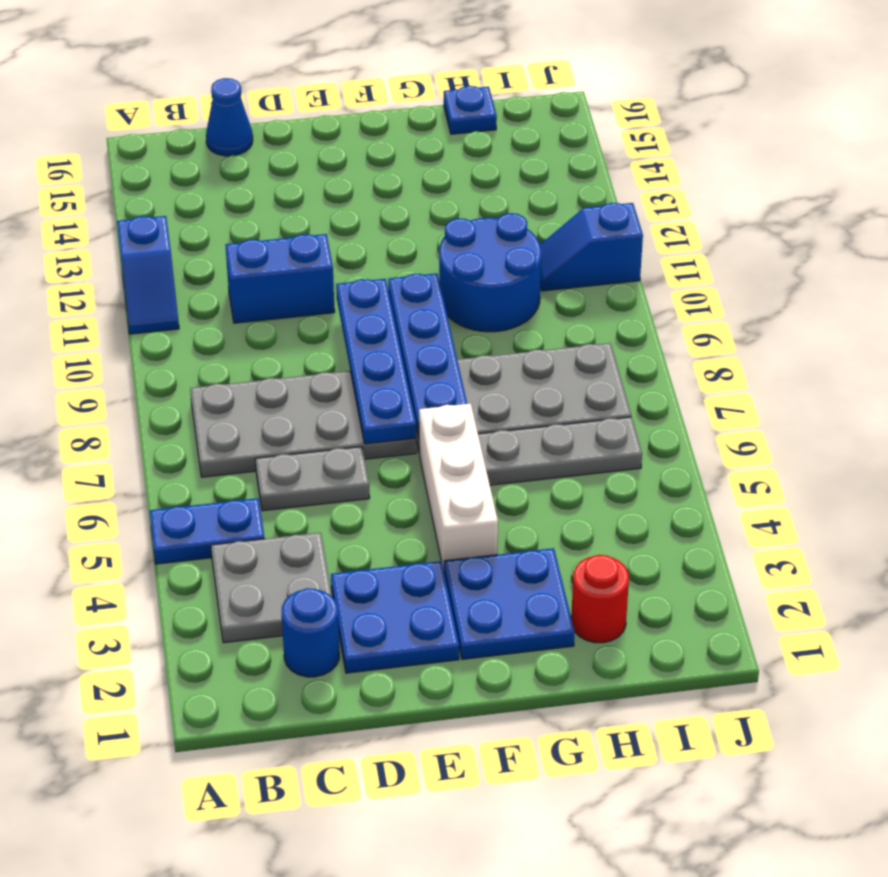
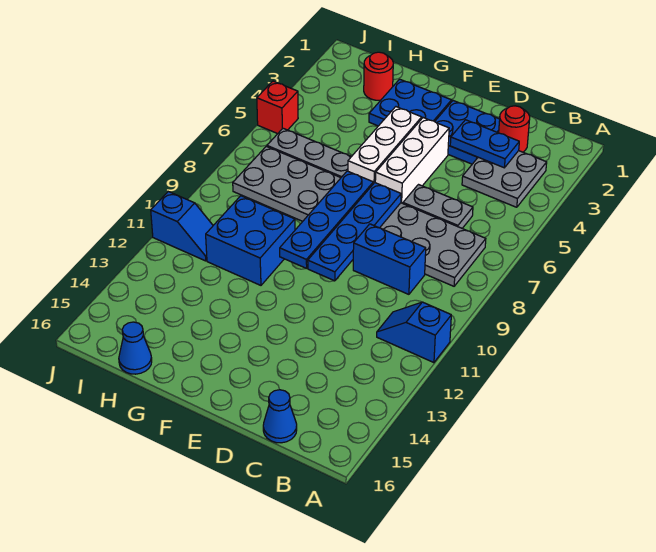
blue plate A5:B5 level 1 -> blue plate C3:D3 level 2
blue slope A11:A12 level 1 top 12 -> blue slope A11:B11 level 1 top A
blue round brick C2 level 1 -> red round brick C2 level 1
blue brick C11:D11 level 1 -> blue brick C9:D9 level 1
none -> white brick E4:E6 level 1
blue round brick G10:H11 level 1 -> blue brick G10:H11 level 1
blue plate H16 level 1 -> blue cone H16 level 1
none -> red brick J5 level 1

